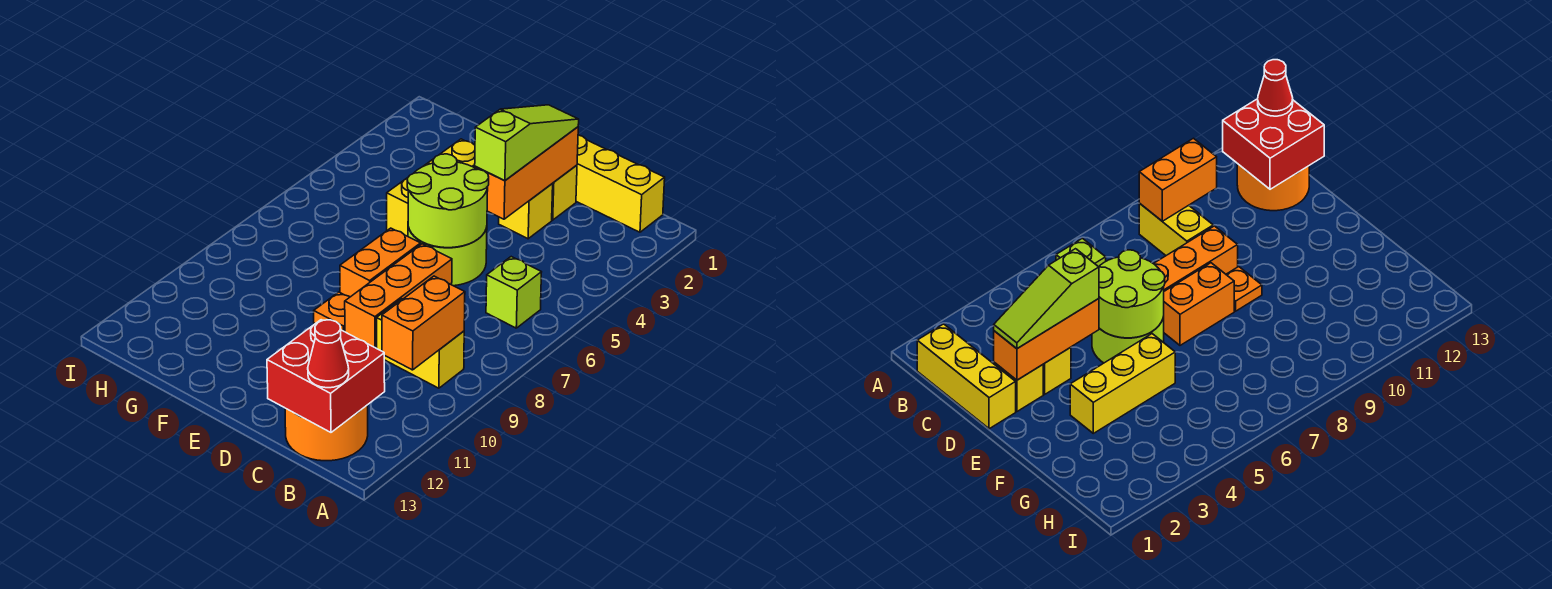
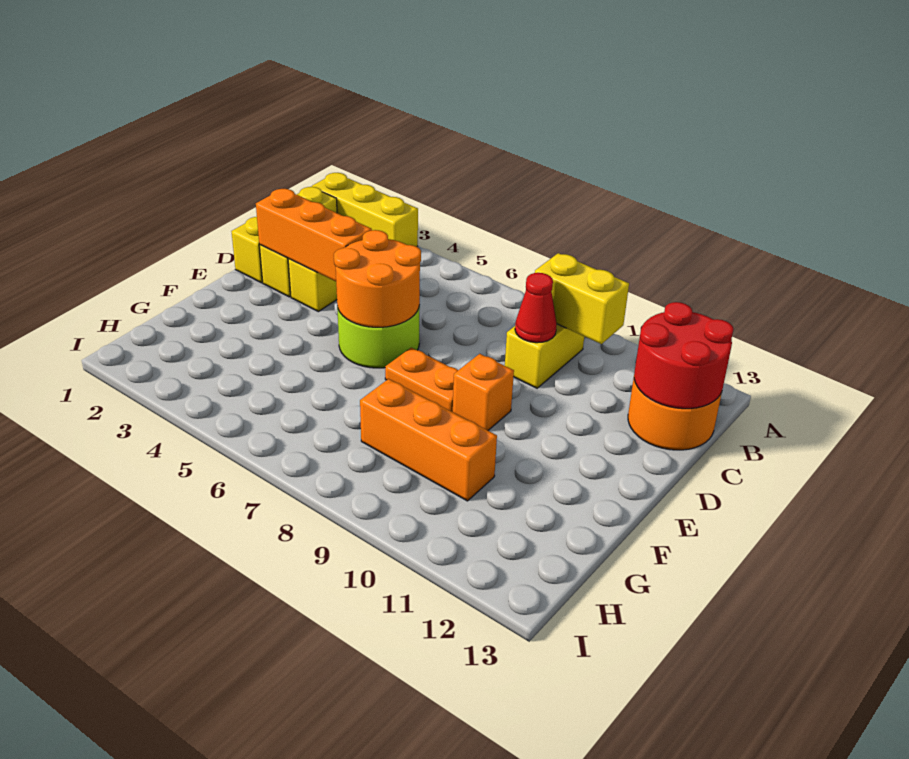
lime brick B6 level 1 -> none
orange brick B9:B10 level 2 -> yellow brick B9:B10 level 2
red brick B12:C13 level 2 -> red round brick B12:C13 level 2
red cone B13 level 3 -> red cone C9 level 2
lime slope D2:D4 level 3 top 4 -> none
lime round brick D5:E6 level 2 -> orange round brick D5:E6 level 2
orange brick D7:D9 level 1 -> orange brick G8:G10 level 1
orange brick E7:E8 level 1 -> orange plate E7:E8 level 1
orange plate E9 level 1 -> orange brick E9 level 1
yellow brick F3:F5 level 1 -> yellow brick A1:A3 level 1

